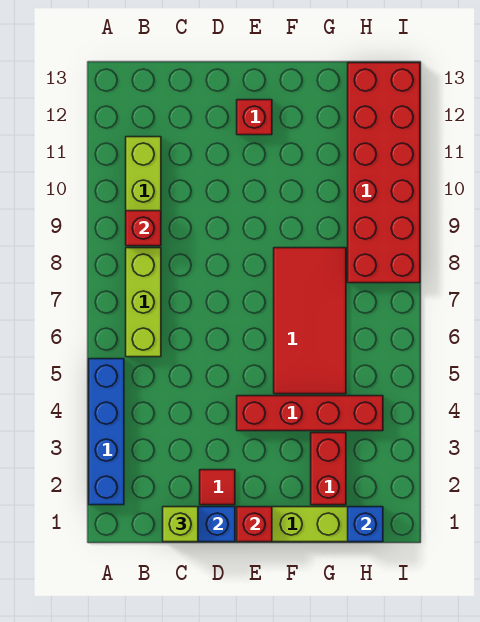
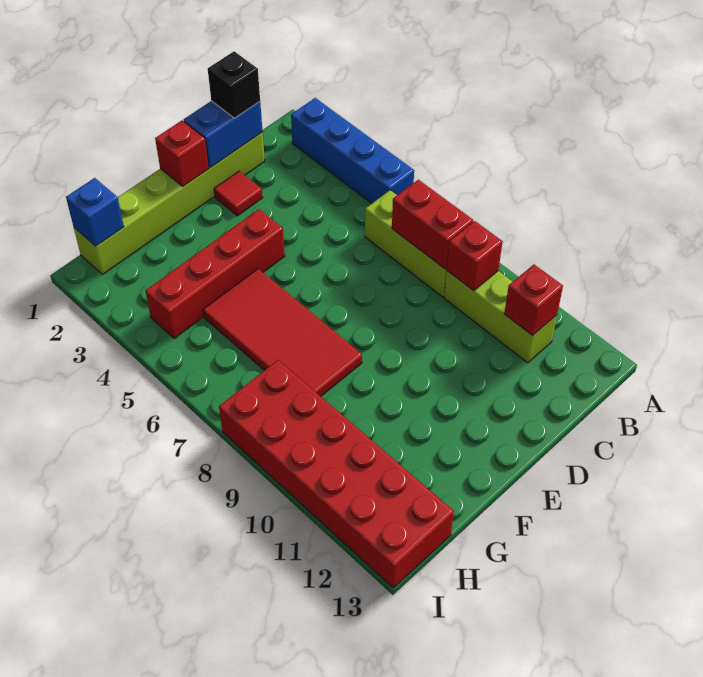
lime brick C1 level 3 -> black brick C1 level 3
red brick E12 level 1 -> red brick B11 level 2
red brick G2:G3 level 1 -> red brick B7:B8 level 2

